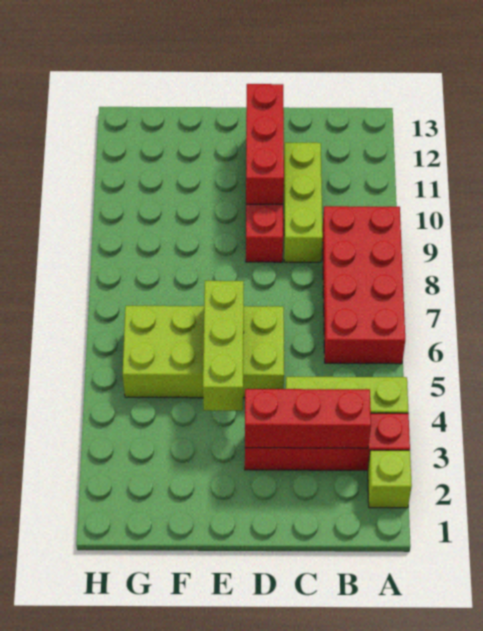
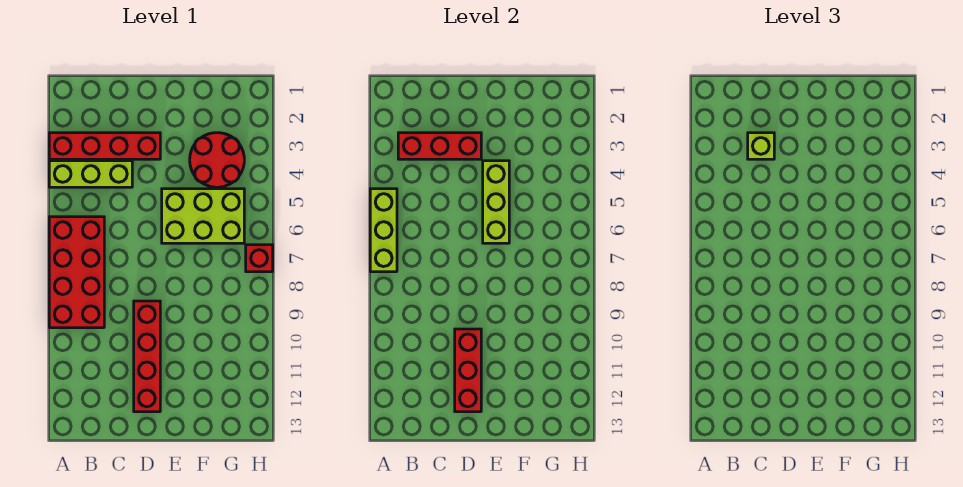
lime brick A2 level 1 -> lime brick C3 level 3
lime brick C9:C11 level 1 -> lime brick A5:A7 level 2
lime brick D5:G6 level 1 -> lime brick E5:G6 level 1
none -> red round brick F3:G4 level 1
none -> red brick H7 level 1

